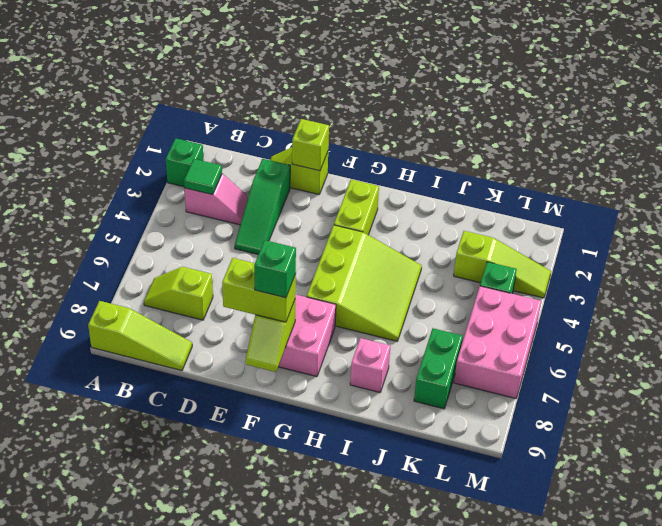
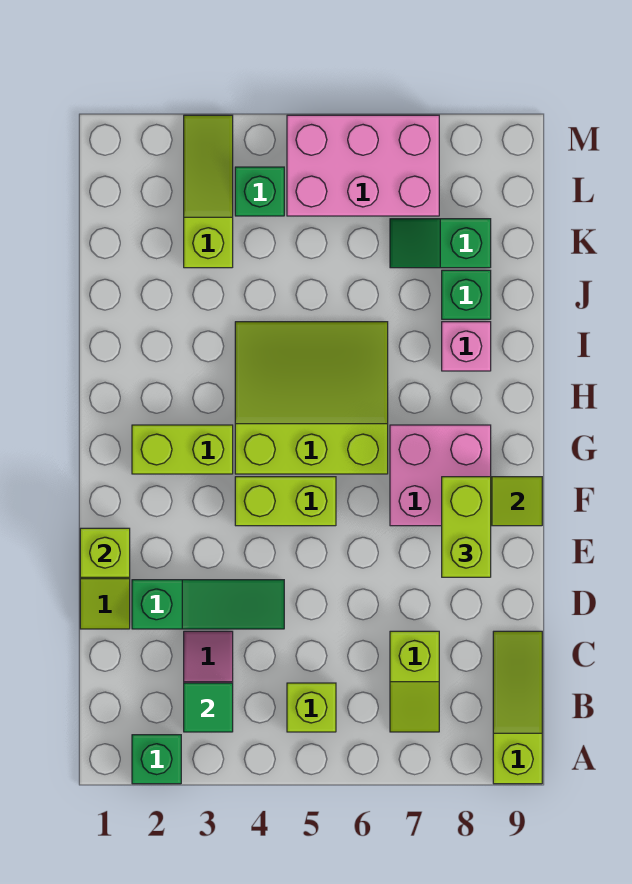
none -> lime brick B5 level 1
none -> lime brick F4:F5 level 1
green brick F8 level 4 -> green brick J8 level 1
green brick K7:K8 level 1 -> green slope K7:K8 level 1 top 8

